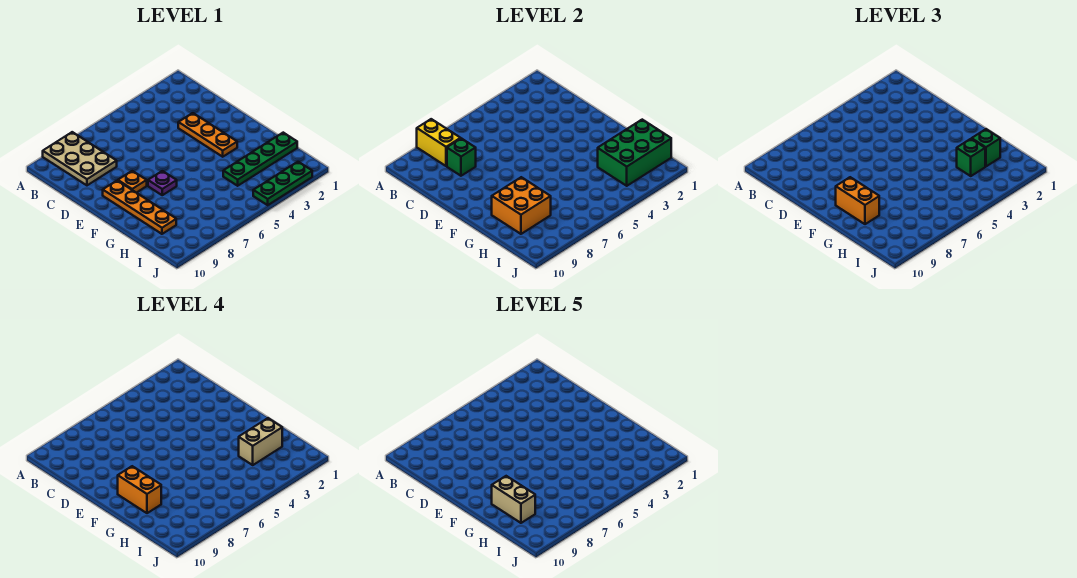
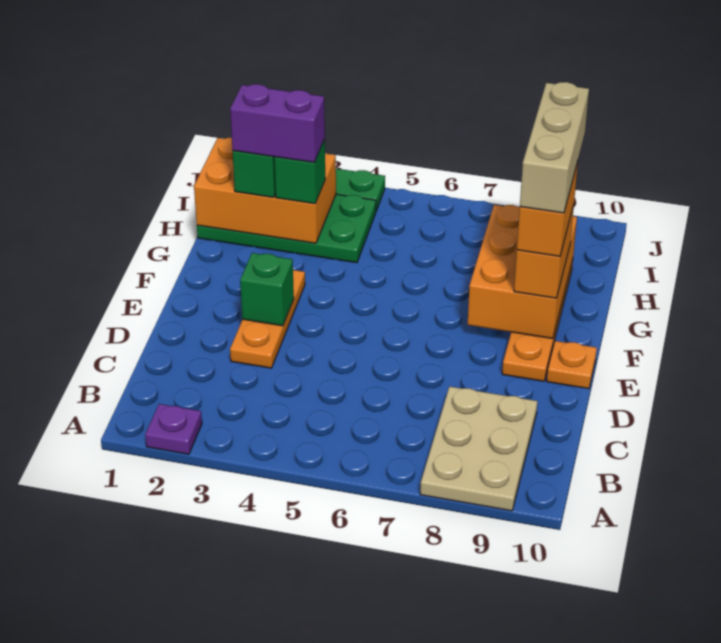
yellow brick A8:B8 level 2 -> none
green brick C8 level 2 -> green brick E3 level 2
orange plate E8 level 1 -> orange plate E10 level 1
purple plate F7 level 1 -> purple plate A2 level 1
orange brick G8:H9 level 2 -> orange brick F8:H9 level 2
tan brick G9:H9 level 5 -> tan brick F9:H9 level 5
green plate H1:H4 level 1 -> green plate H1:I4 level 1
green brick H1:I3 level 2 -> orange brick H1:I3 level 2
tan brick H2:H3 level 4 -> purple brick H2:H3 level 4

